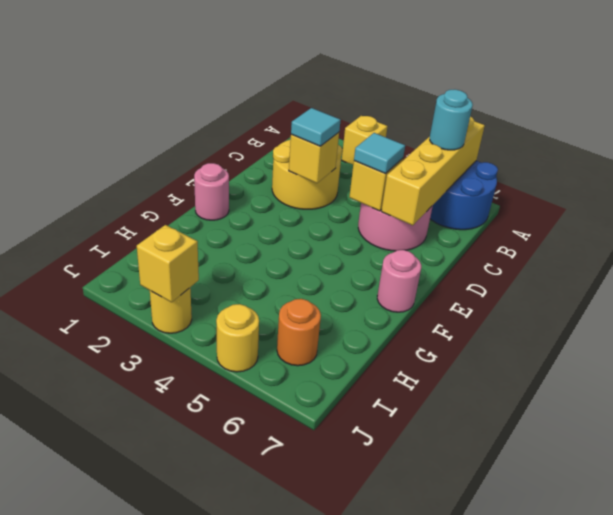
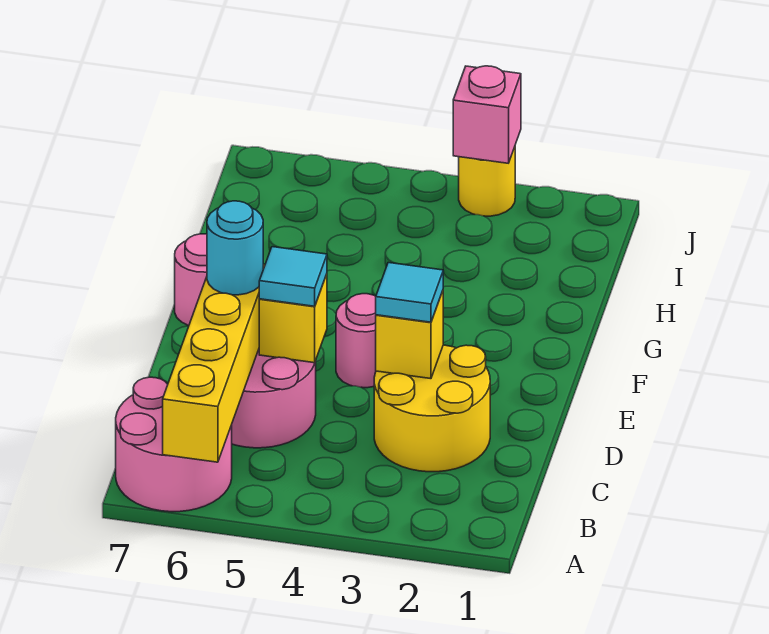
yellow brick A3 level 1 -> none
blue round brick A6:B7 level 1 -> pink round brick A6:B7 level 1
cyan round brick B6 level 3 -> cyan round brick D6 level 3
pink round brick F1 level 1 -> pink round brick E4 level 1
orange round brick I6 level 1 -> none
yellow brick J3 level 2 -> pink brick J3 level 2
yellow round brick J5 level 1 -> none

